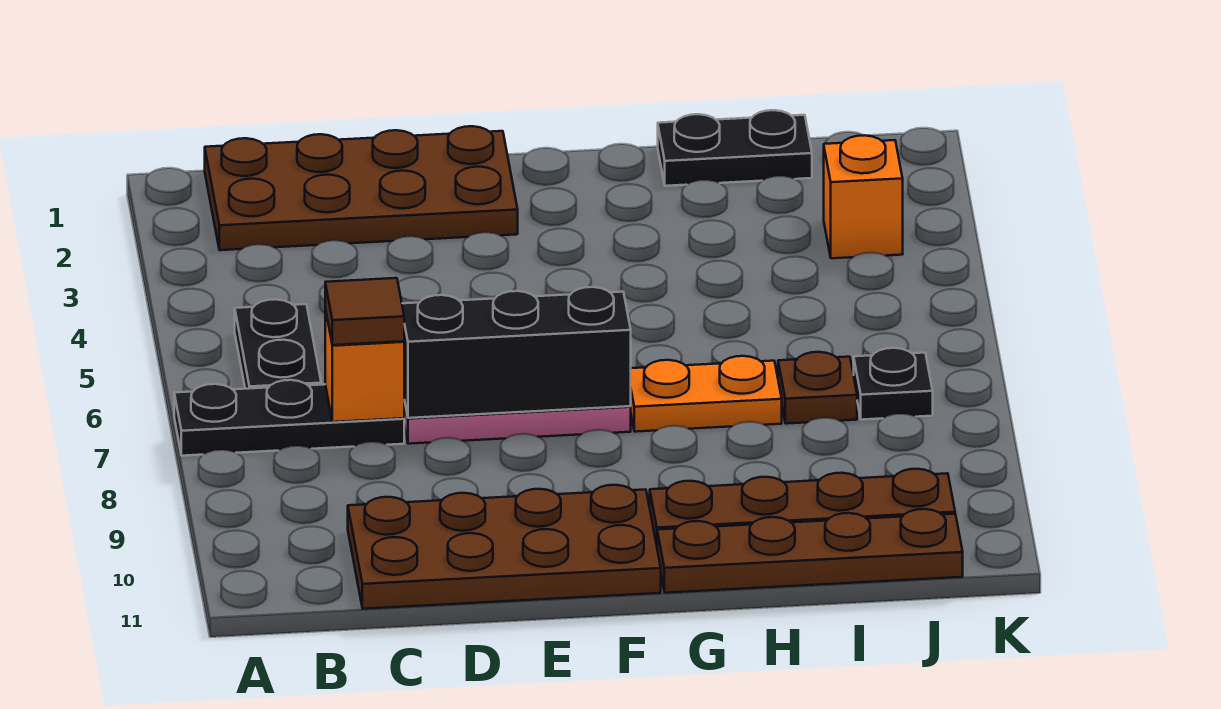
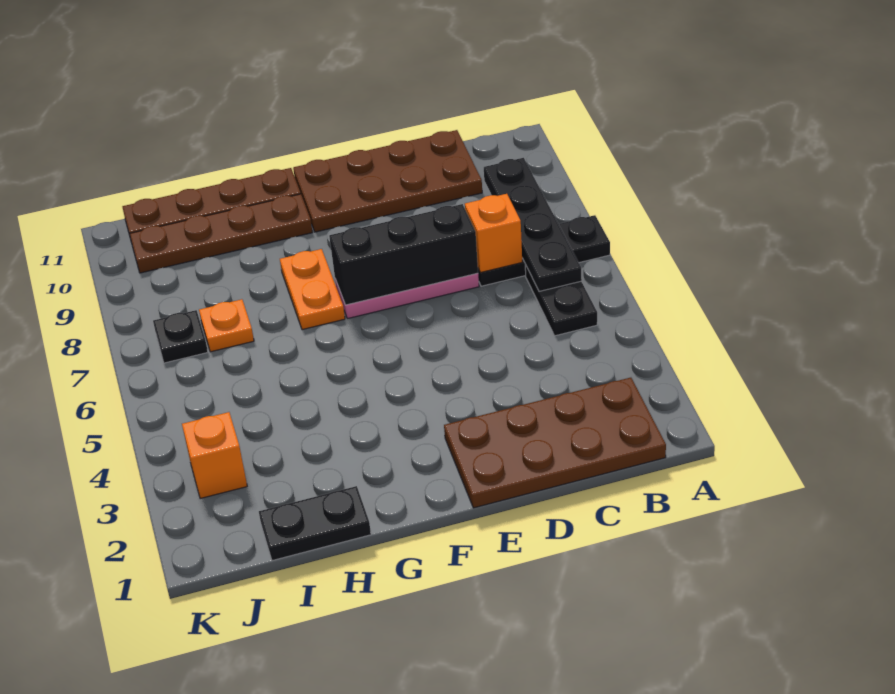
none -> black plate B6:B9 level 2
brown tile C7 level 3 -> none
orange plate G7:H7 level 1 -> orange plate G7:G8 level 1
brown plate I7 level 1 -> orange plate I7 level 1

